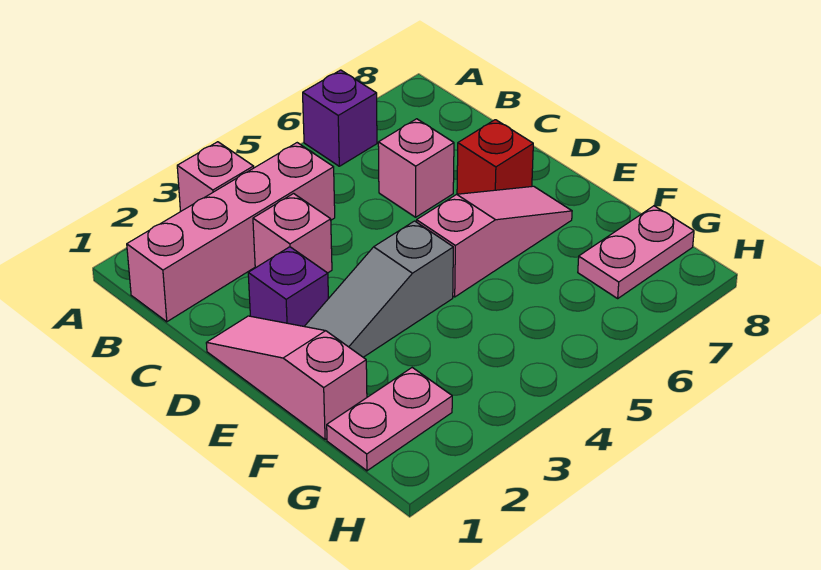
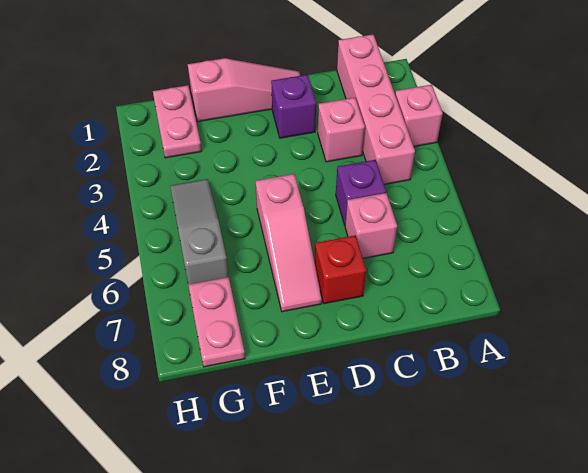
purple brick A6 level 1 -> purple brick C5 level 1
grey slope E2:E4 level 1 top 4 -> grey slope G4:G6 level 1 top 6

